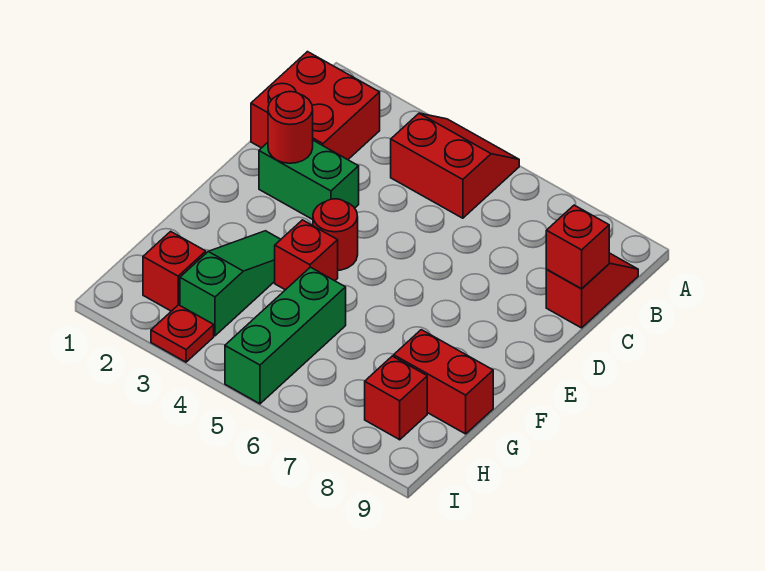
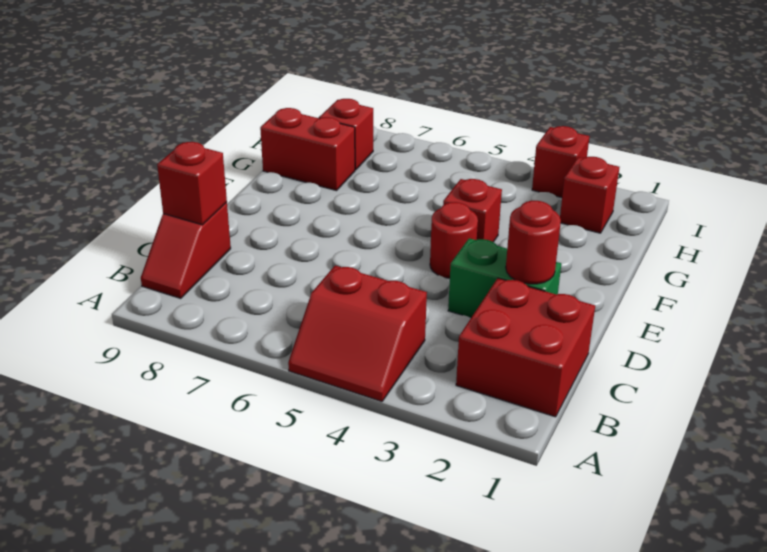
green slope F3:H3 level 1 top H -> none
green brick G5:I5 level 1 -> none
red plate I3 level 1 -> red brick I3 level 1

